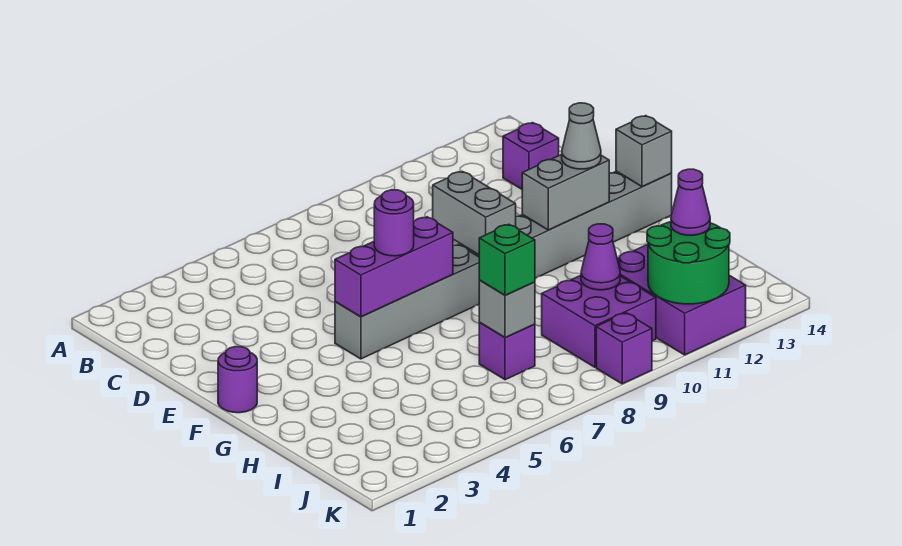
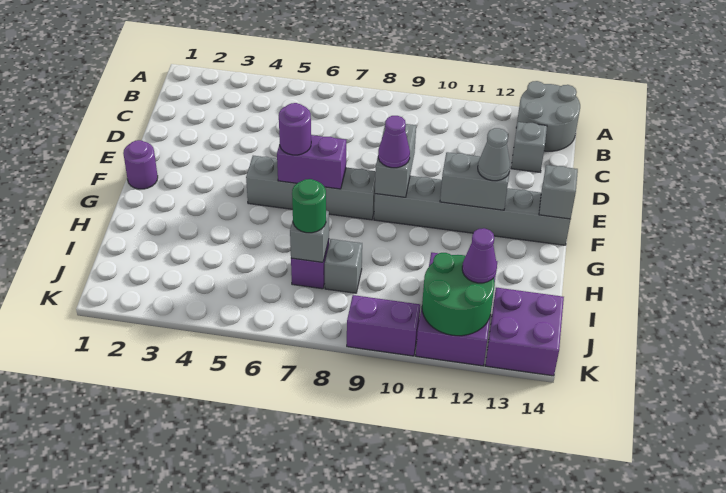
none -> grey round brick A13:B14 level 1
purple brick C13 level 1 -> grey brick C13 level 1
purple brick F5:F7 level 2 -> purple brick F6:F7 level 2
green brick I7 level 3 -> green round brick I7 level 3
none -> grey brick I8 level 1
purple brick I9:J10 level 1 -> purple brick J13:K14 level 1
purple cone I10 level 2 -> purple cone F9 level 3
purple brick K9 level 1 -> purple brick K9:K10 level 1

